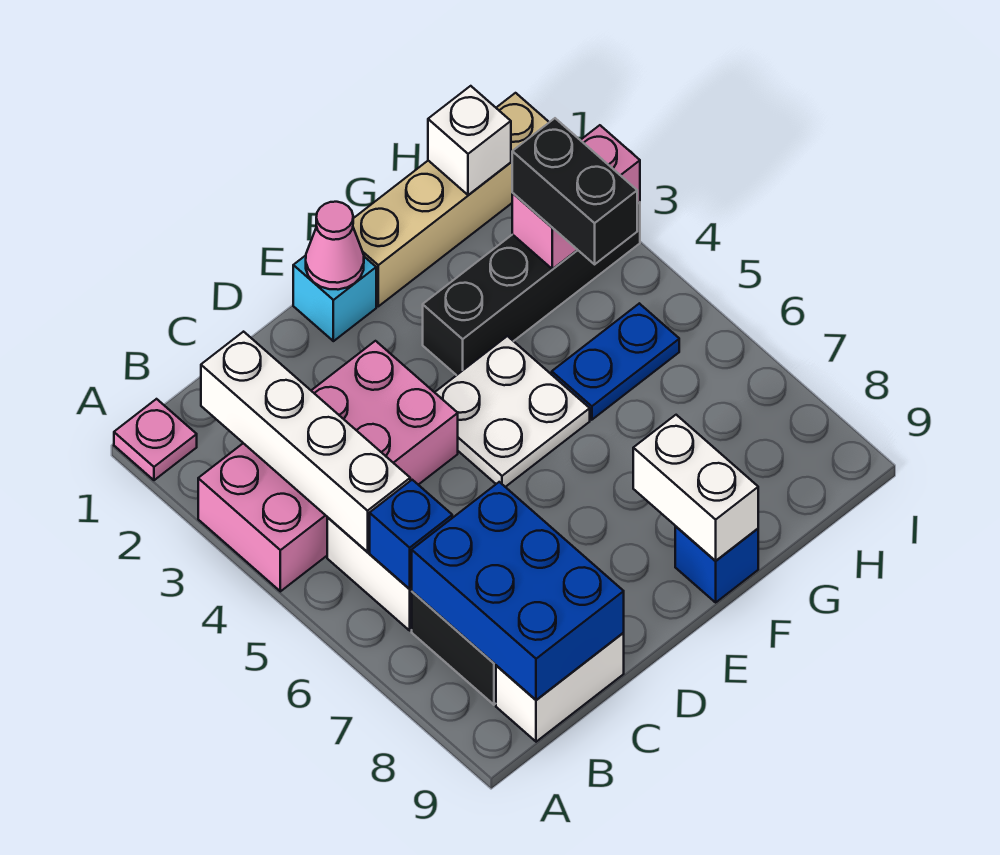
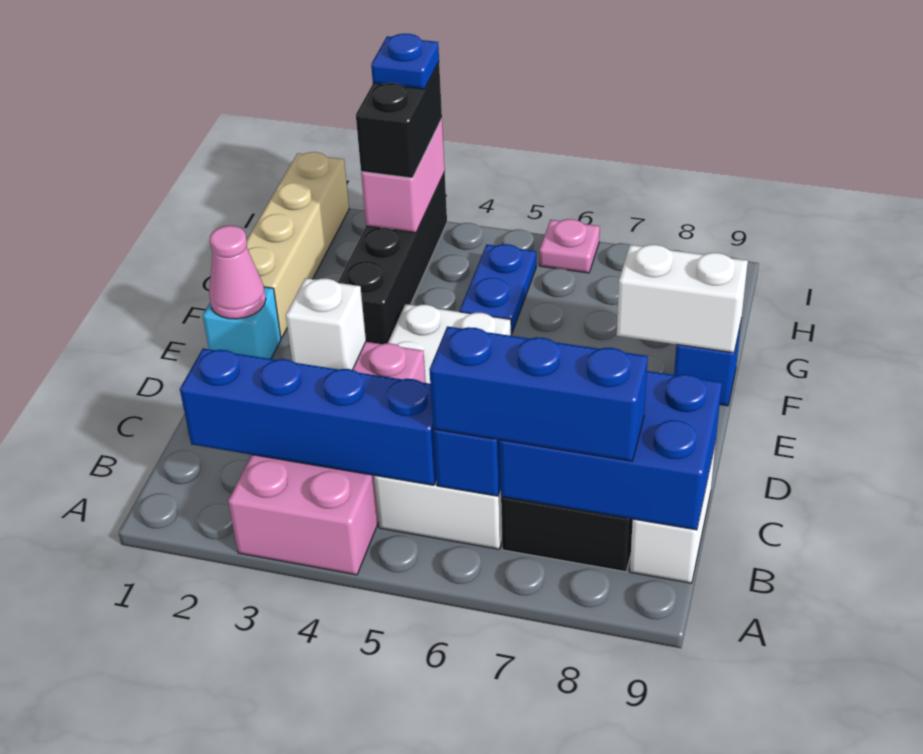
pink plate A1 level 1 -> pink plate I6 level 1
white brick B2:B5 level 2 -> blue brick B2:B5 level 2
none -> blue brick B6:B8 level 3
white brick H1 level 2 -> white brick D3 level 2
black brick H3:H4 level 3 -> black brick H3:I3 level 3
none -> blue plate I3 level 4

